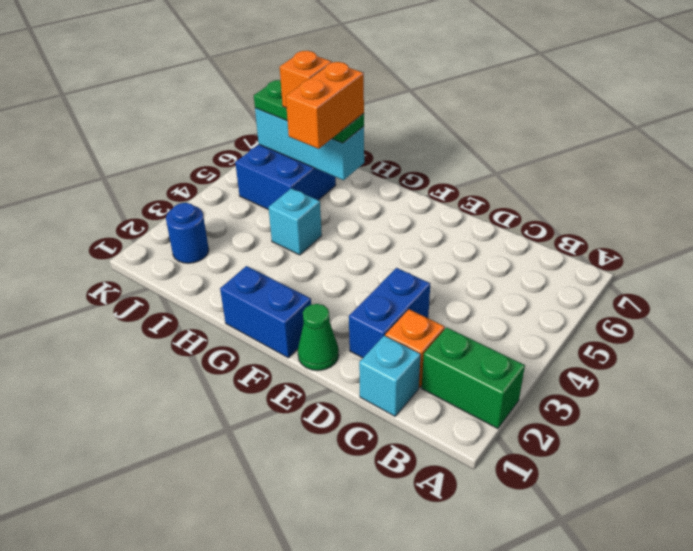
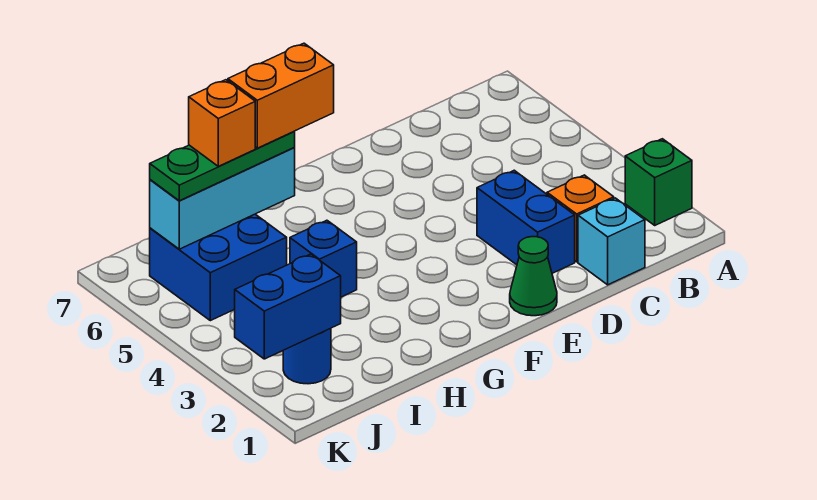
green brick A2:B2 level 1 -> green brick A2 level 1
blue brick F1:G1 level 1 -> blue brick J2:K2 level 2
cyan brick H4 level 1 -> blue brick H4 level 1
orange brick H5:H6 level 4 -> orange brick G6:H6 level 4

